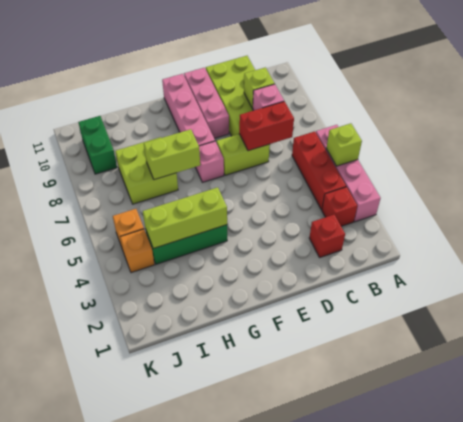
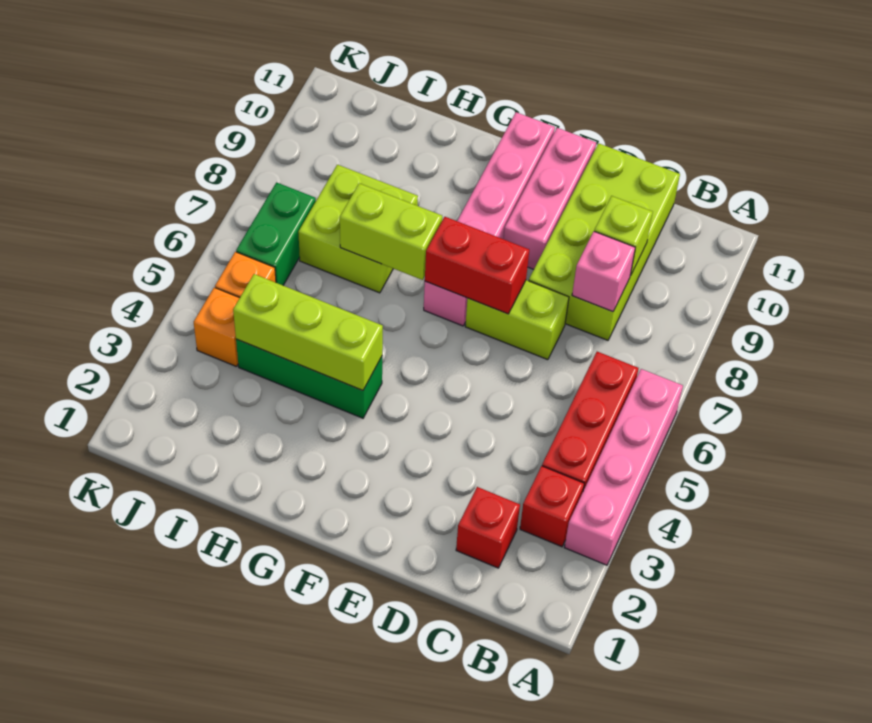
lime brick A5 level 2 -> none
red brick C7:D7 level 2 -> red brick E7:F7 level 2
green brick J9:J10 level 1 -> green brick J6:J7 level 1

